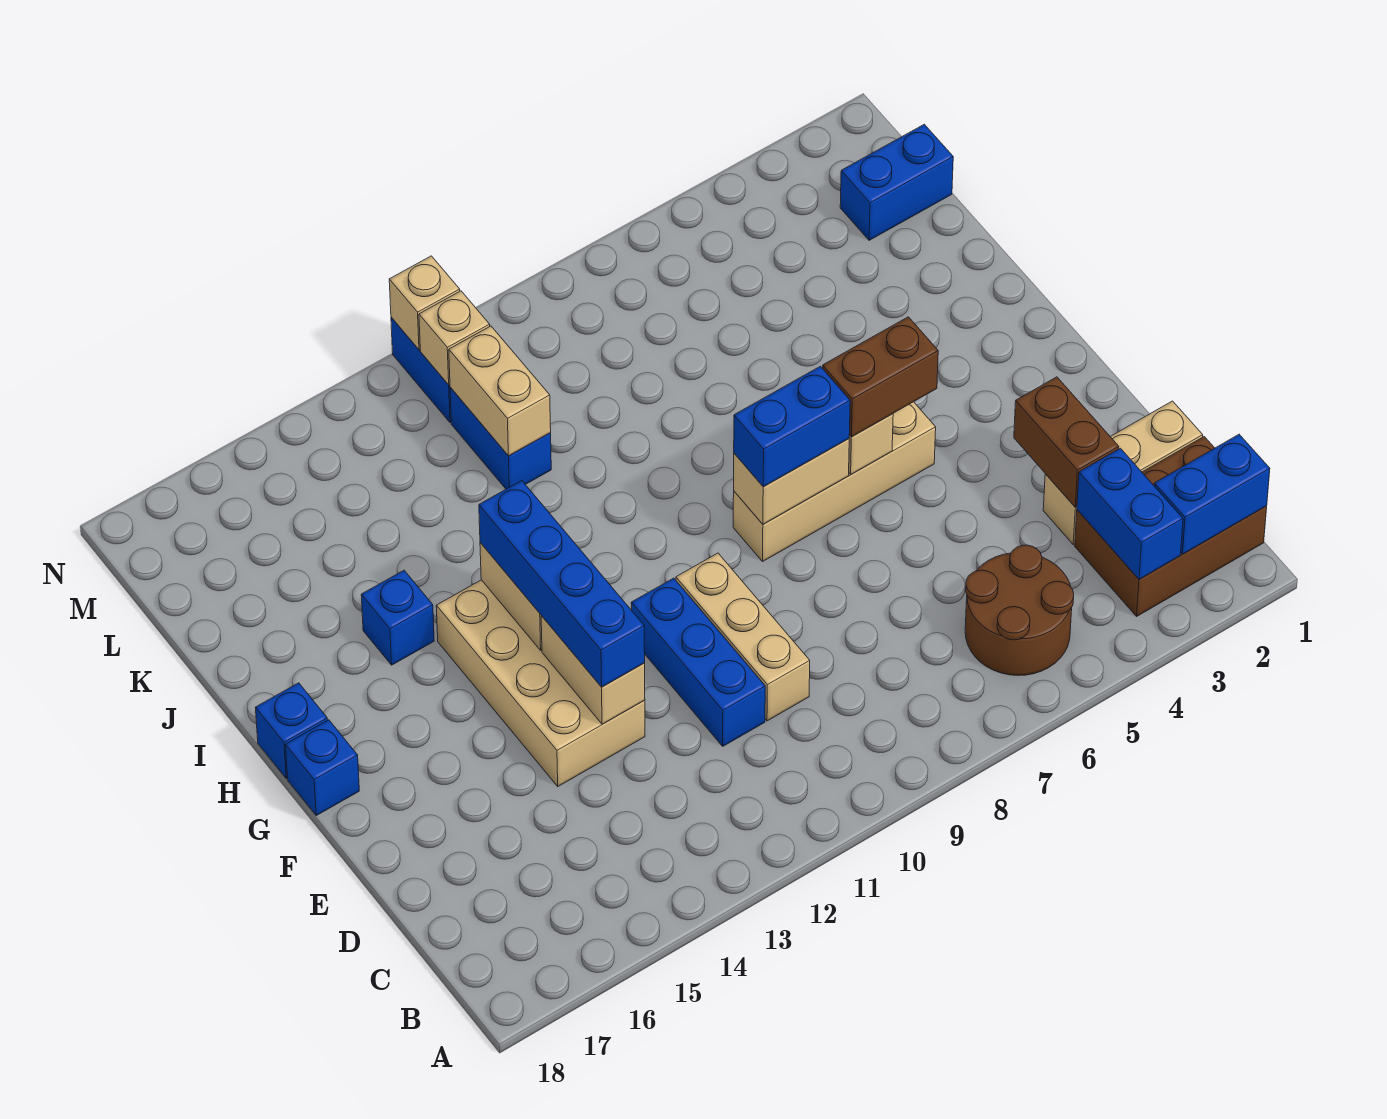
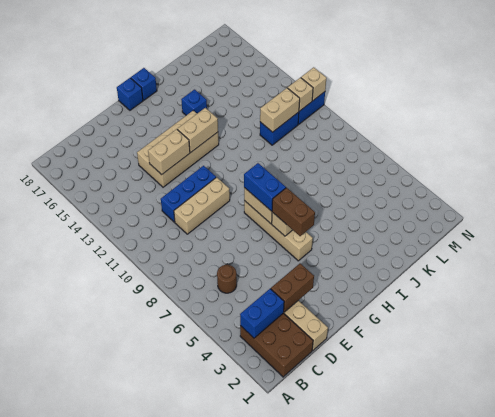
blue brick B1:B2 level 2 -> none
brown round brick B5:C6 level 1 -> brown round brick C6 level 1
blue brick E13:H13 level 3 -> none
blue brick L1:L2 level 1 -> none

